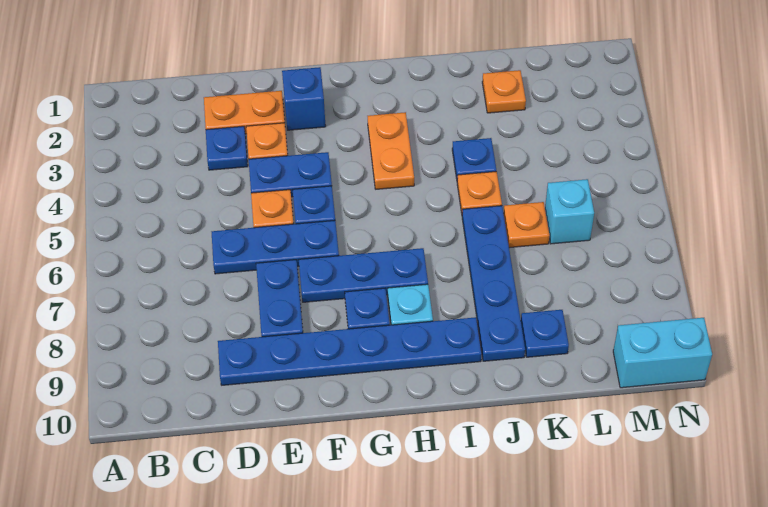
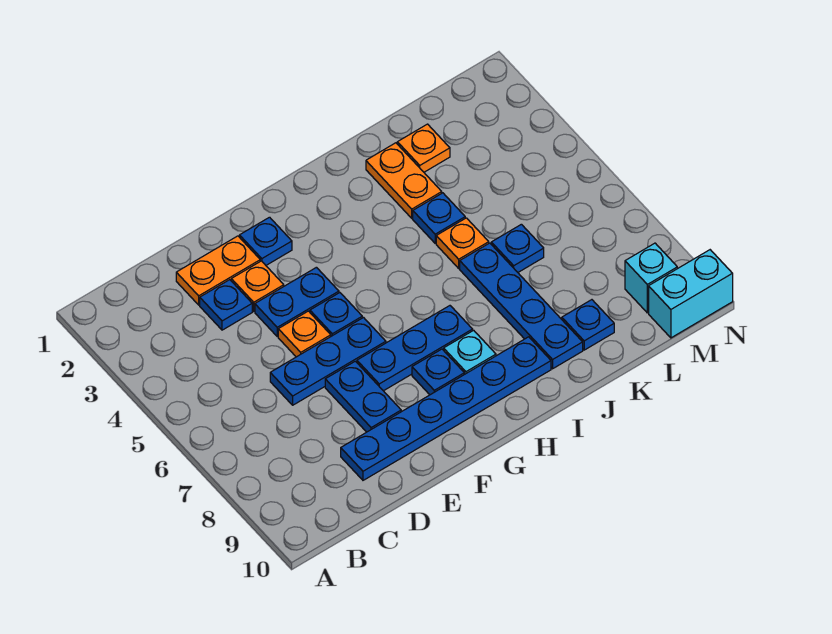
blue brick F2 level 1 -> blue plate F2 level 1
orange plate H3:H4 level 1 -> orange plate J2:J3 level 1
orange plate K6 level 1 -> blue plate K6 level 1
cyan brick L6 level 1 -> cyan brick M9 level 1

